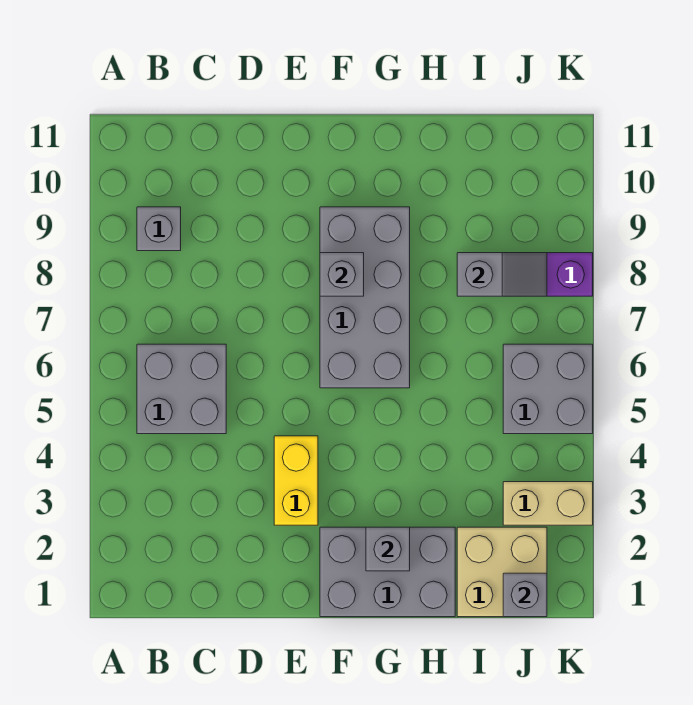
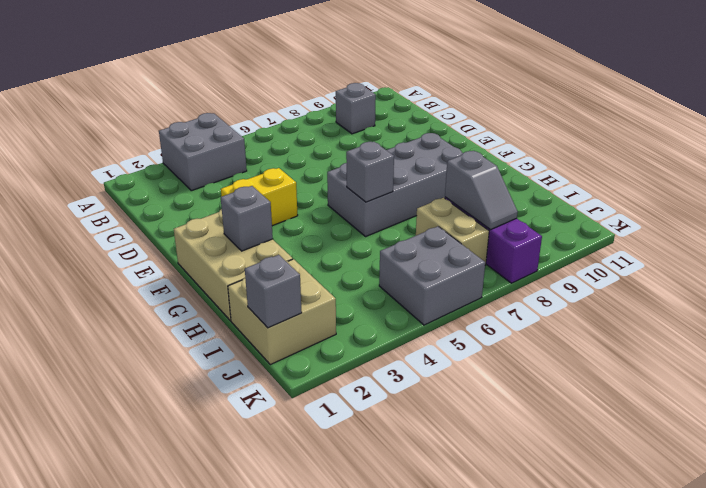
grey brick B5:C6 level 1 -> grey brick A3:B4 level 1
grey brick F1:H2 level 1 -> tan brick F1:H2 level 1
grey brick F8 level 2 -> grey brick G6 level 2
tan brick J3:K3 level 1 -> tan brick I7:J7 level 1

